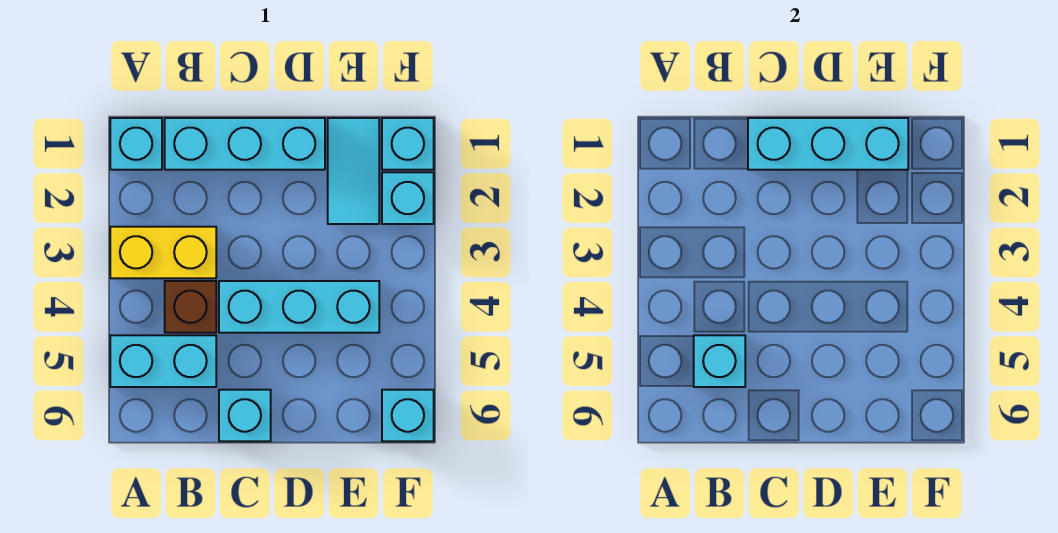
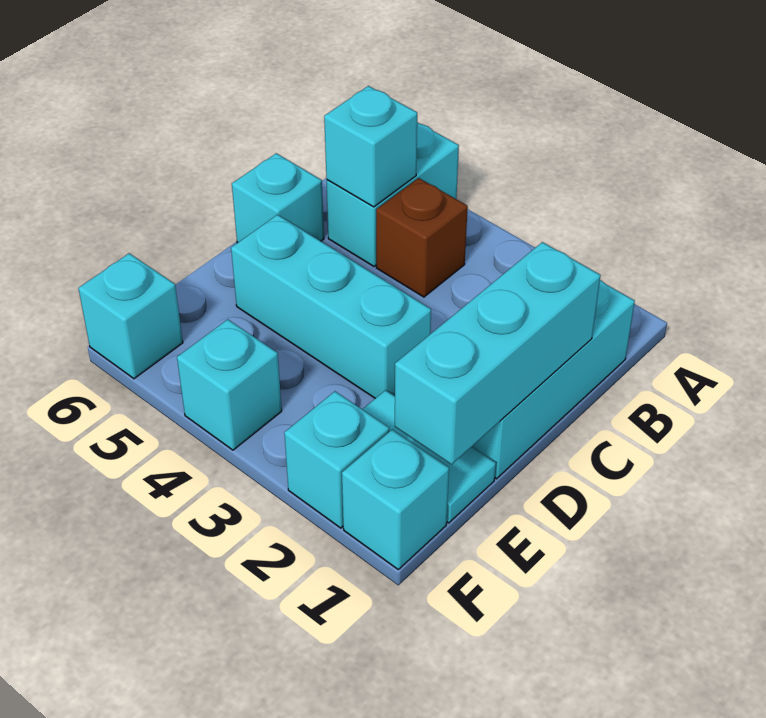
cyan brick A1 level 1 -> cyan brick F4 level 1
yellow brick A3:B3 level 1 -> none
cyan brick C4:E4 level 1 -> cyan brick D3:D5 level 1

